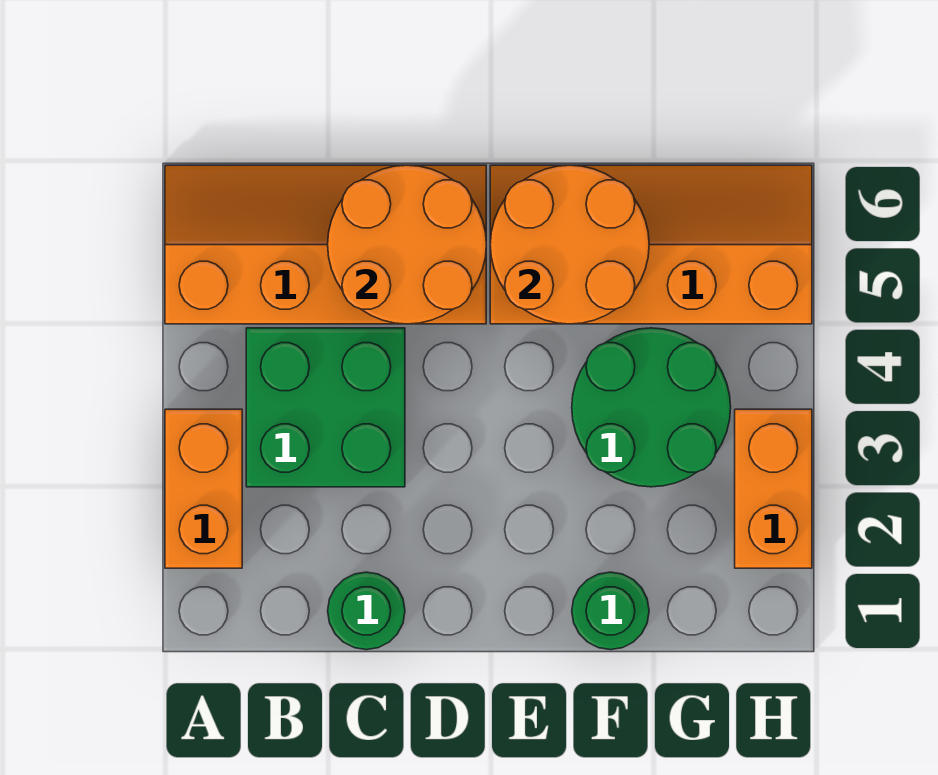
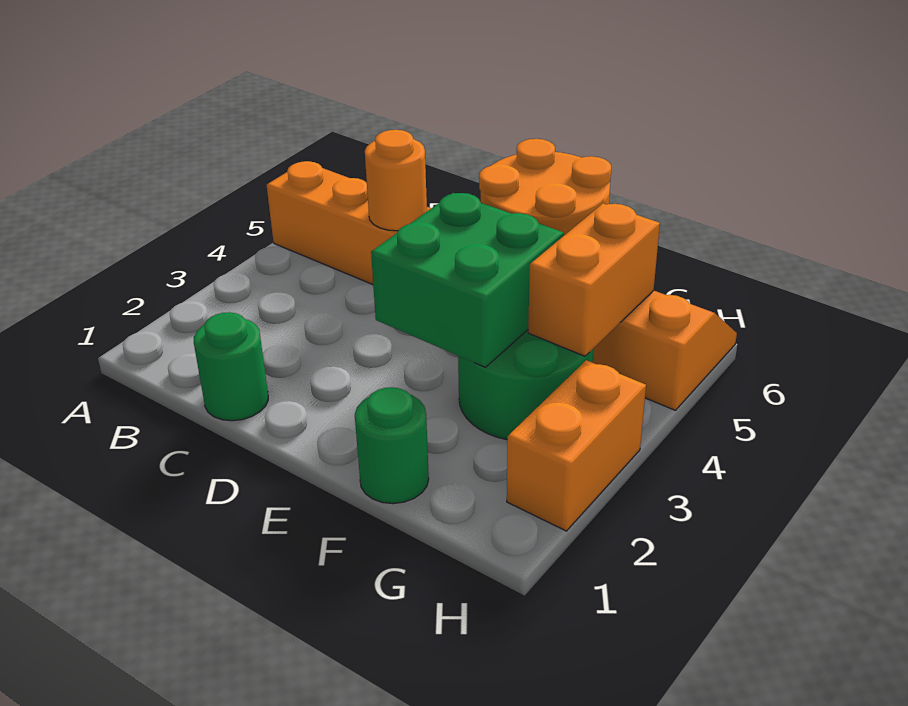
orange brick A2:A3 level 1 -> orange brick G4:G5 level 2
green brick B3:C4 level 1 -> green brick E3:F4 level 2
orange round brick C5:D6 level 2 -> orange round brick C5 level 2

